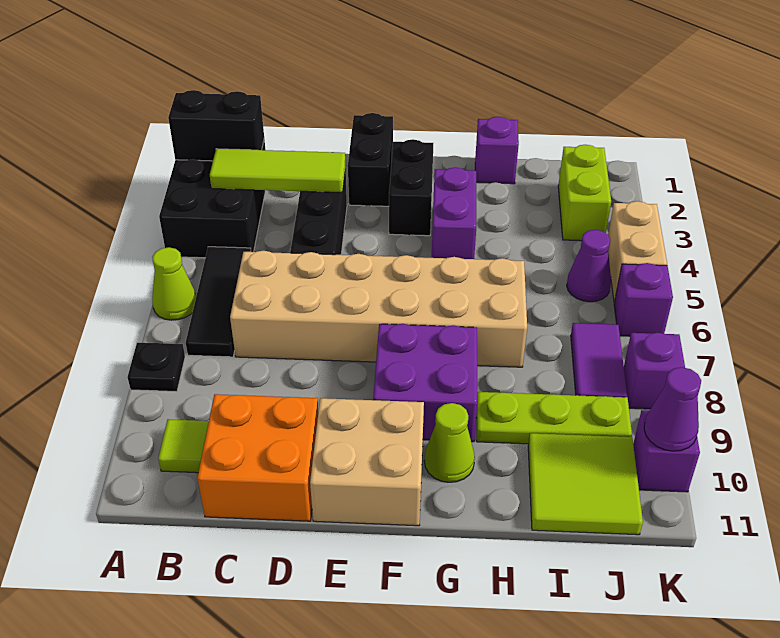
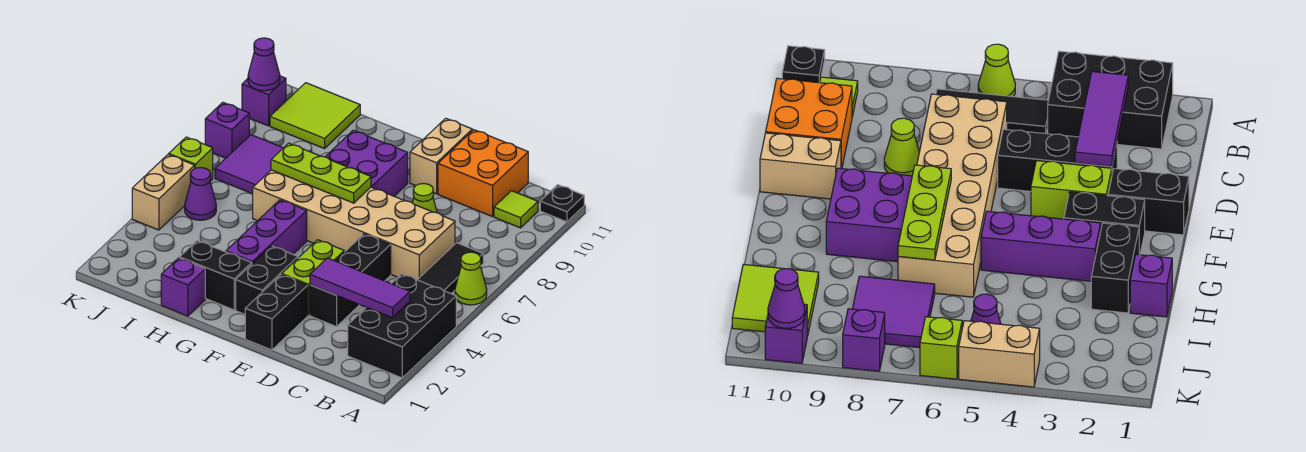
black brick A2:B2 level 2 -> black brick G2:H2 level 1
black plate A8 level 1 -> black plate A11 level 1
lime tile B3:D3 level 2 -> purple tile B3:D3 level 2
tan brick E10:F11 level 1 -> tan brick E10:E11 level 1
purple brick G3:G4 level 1 -> purple brick G3:G5 level 1
lime cone G10 level 1 -> lime cone D8 level 1
lime plate H9:J9 level 1 -> lime plate F7:H7 level 2
lime brick J2:J3 level 1 -> lime brick E3:E4 level 1
purple tile J7:J8 level 1 -> purple tile I7:J8 level 1
purple brick K6 level 1 -> lime brick K6 level 1

